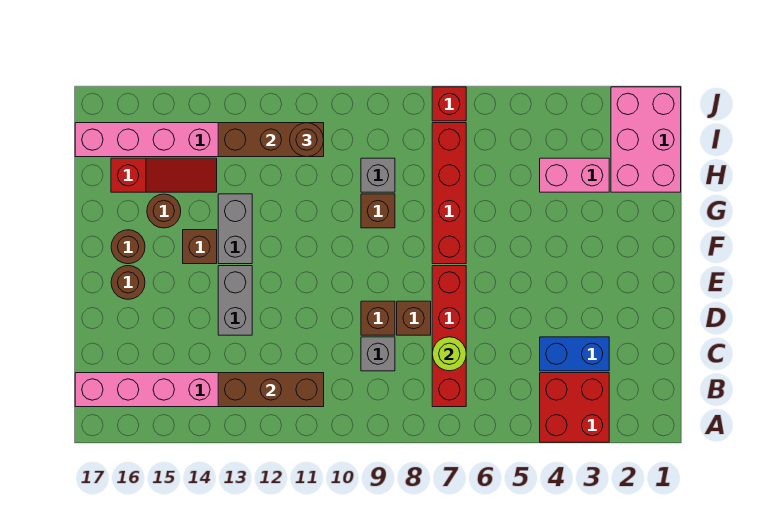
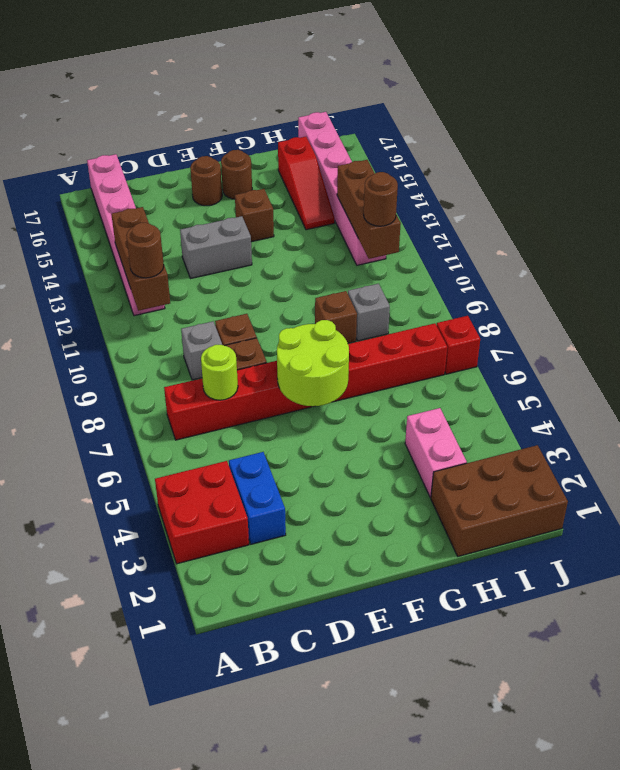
none -> lime round brick E6:F7 level 2
grey brick F13:G13 level 1 -> none
brown round brick G15 level 1 -> brown round brick B11 level 3
pink brick H1:J2 level 1 -> brown brick H1:J2 level 1

